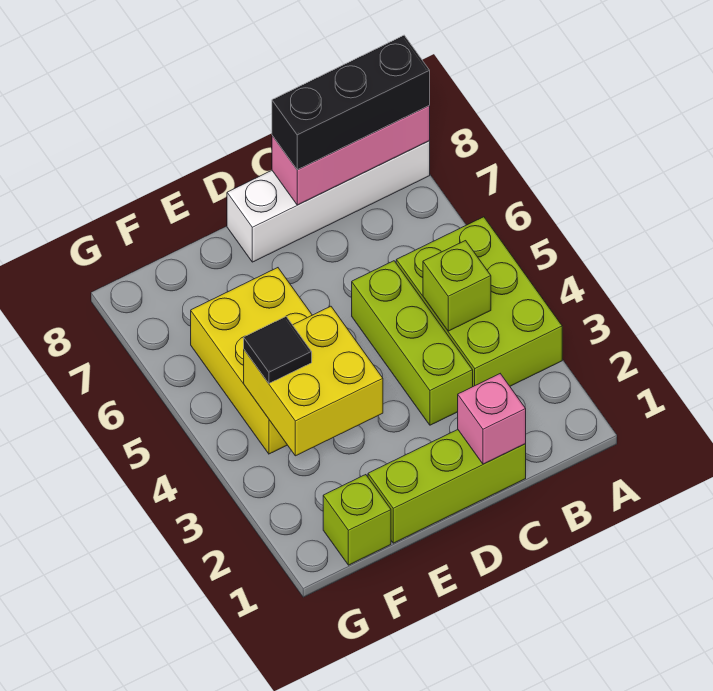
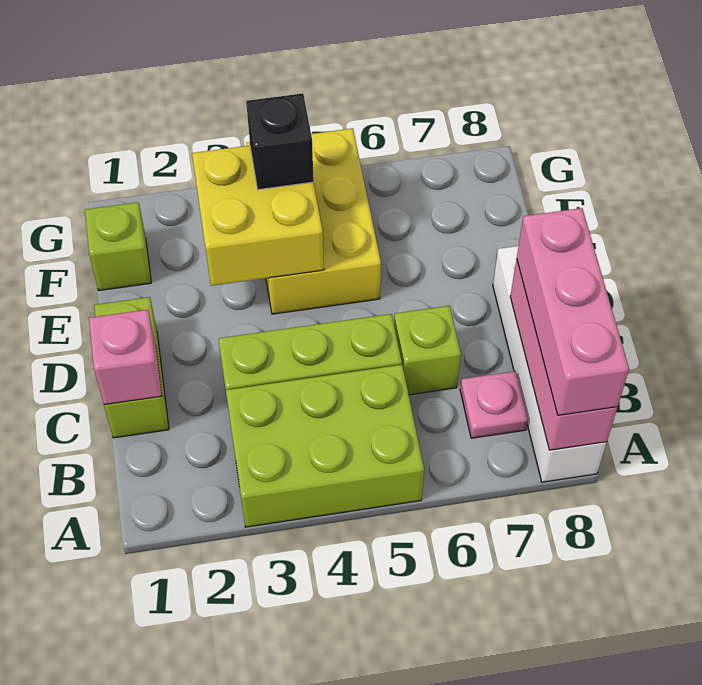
black brick A8:C8 level 3 -> pink brick A8:C8 level 3
lime brick B4 level 2 -> lime brick C6 level 1
none -> pink plate B7 level 1
lime brick C1:E1 level 1 -> lime brick C1:D1 level 1
yellow brick E4:F6 level 1 -> yellow brick E4:G5 level 1
black tile F4 level 3 -> black brick F4 level 3

